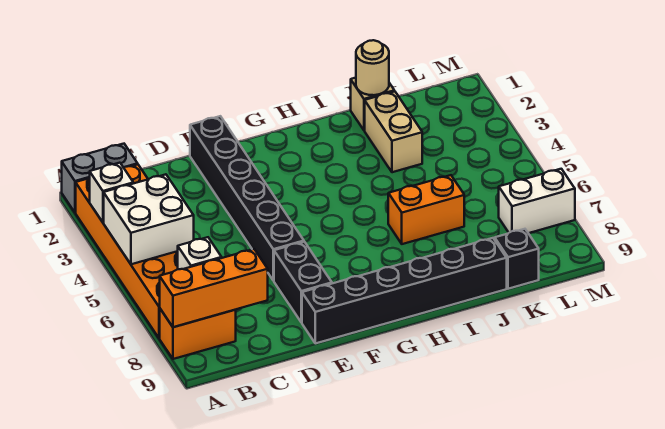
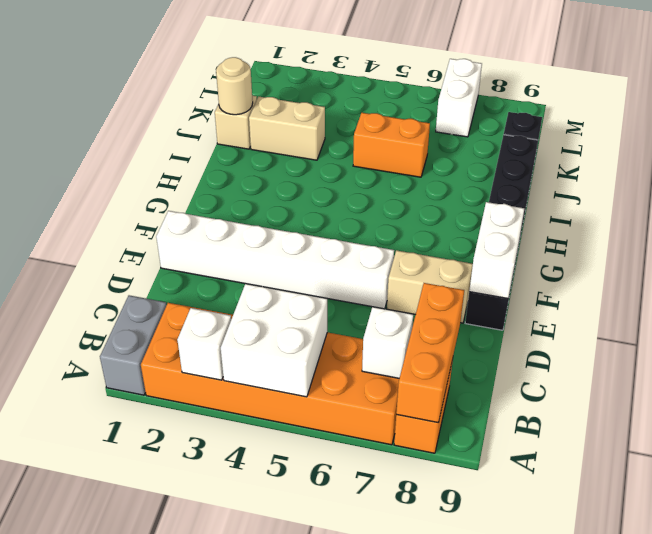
black brick E1:E6 level 1 -> white brick E1:E6 level 1
black brick E7:E8 level 1 -> tan brick E7:E8 level 1
none -> white brick E9:F9 level 2
orange brick I6:J6 level 1 -> orange brick J5:J6 level 1

